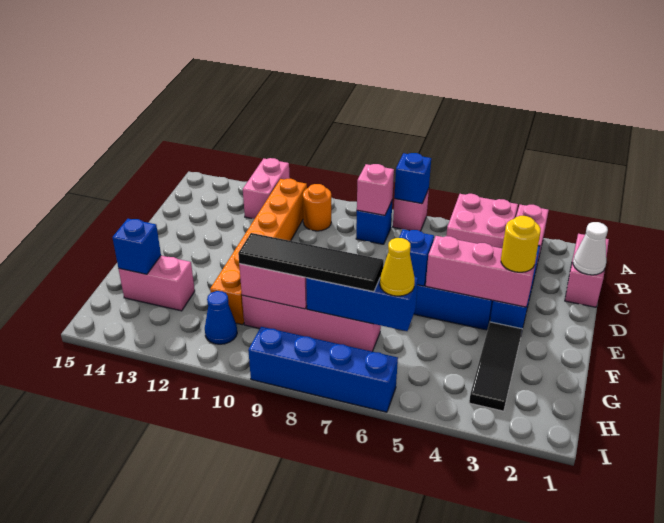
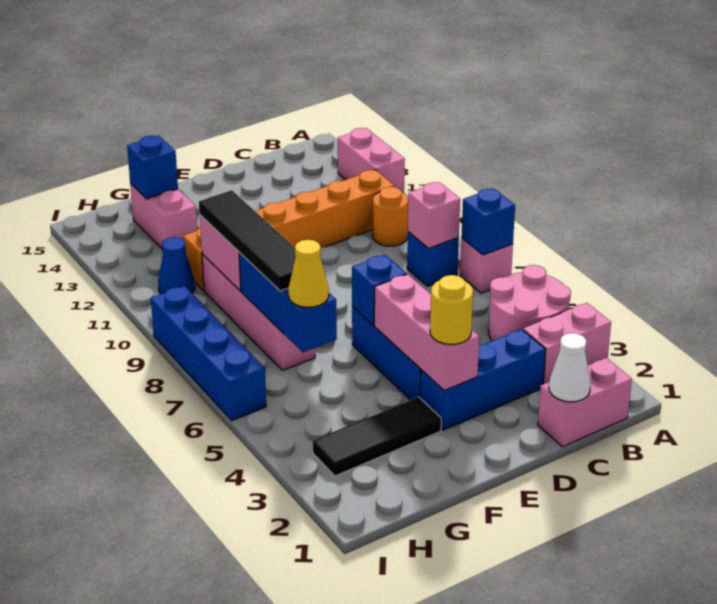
pink brick A4:B5 level 1 -> pink round brick A4:B5 level 1
pink brick A12:B12 level 1 -> pink brick A12:A13 level 1

